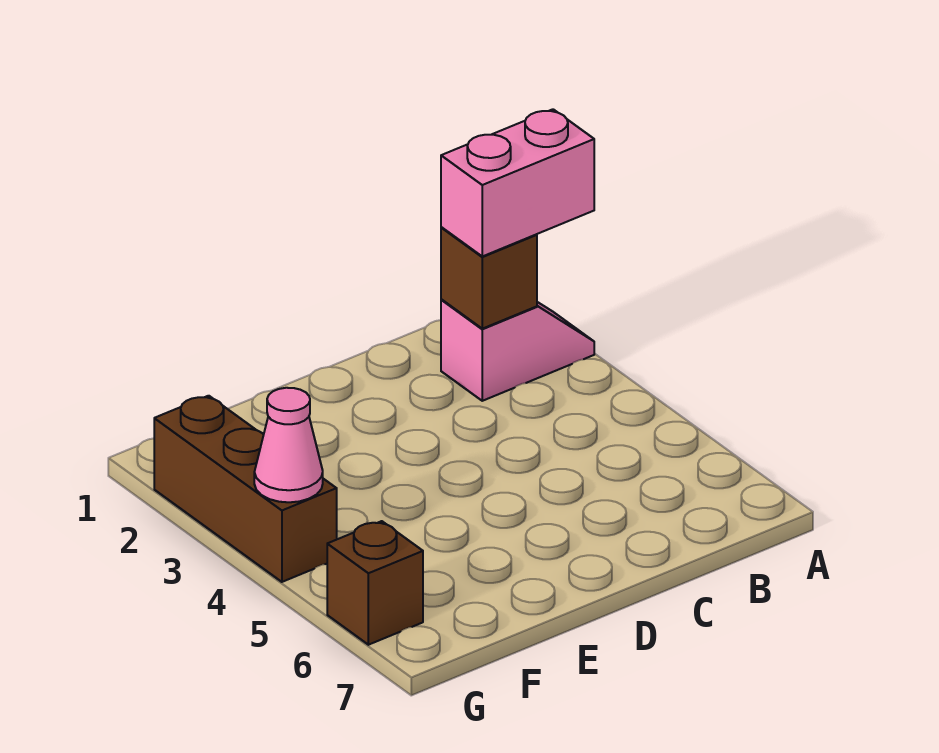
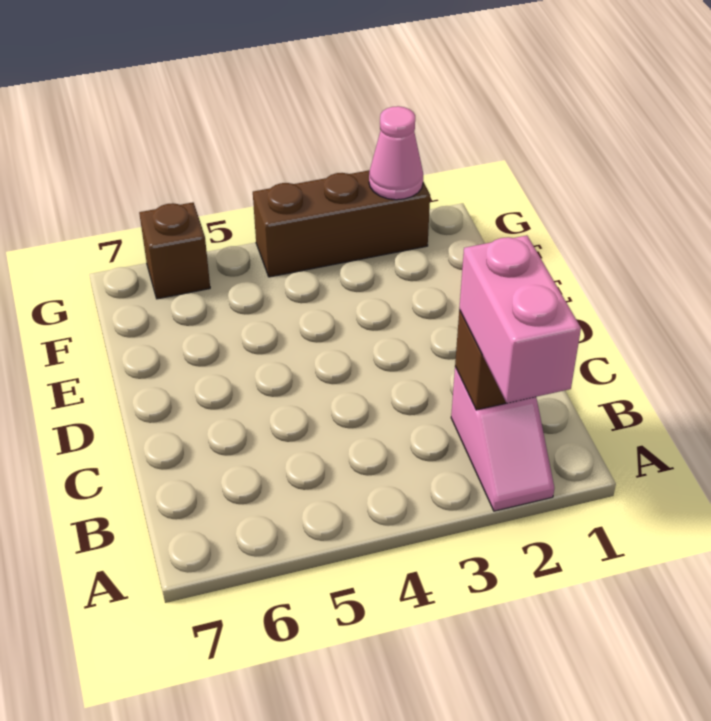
pink cone G4 level 2 -> pink cone G2 level 2

